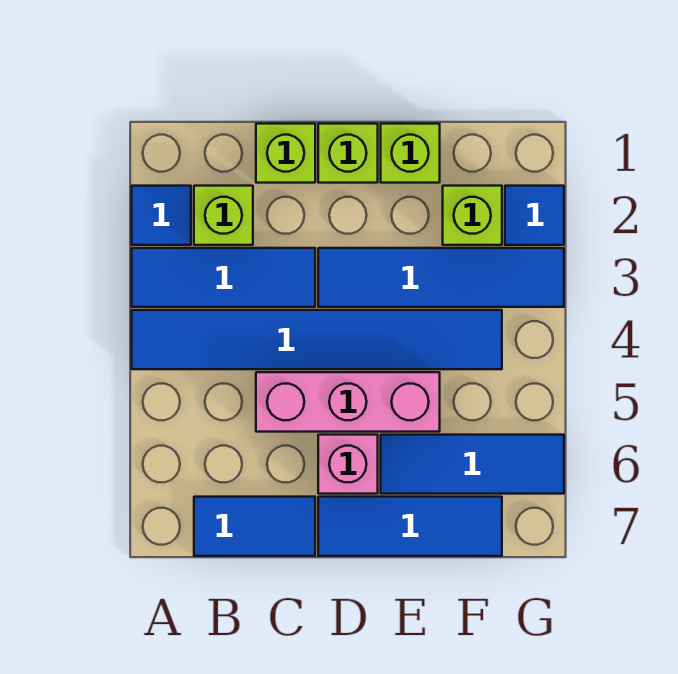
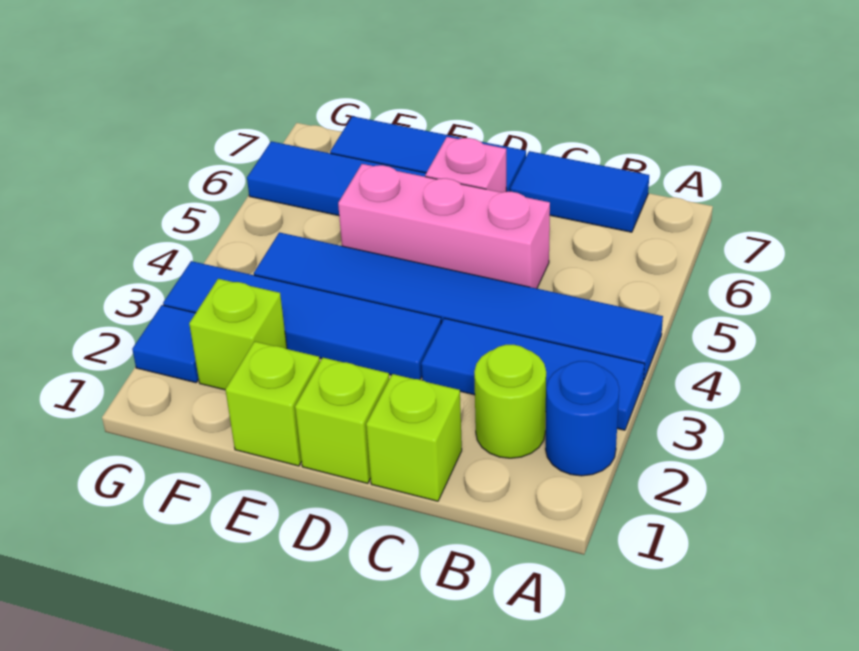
blue tile A2 level 1 -> blue round brick A2 level 1
lime brick B2 level 1 -> lime round brick B2 level 1

